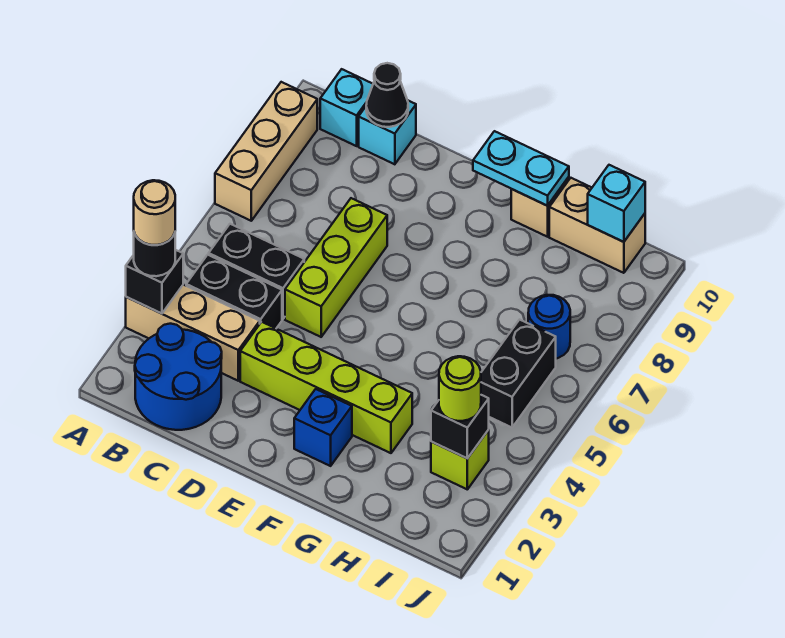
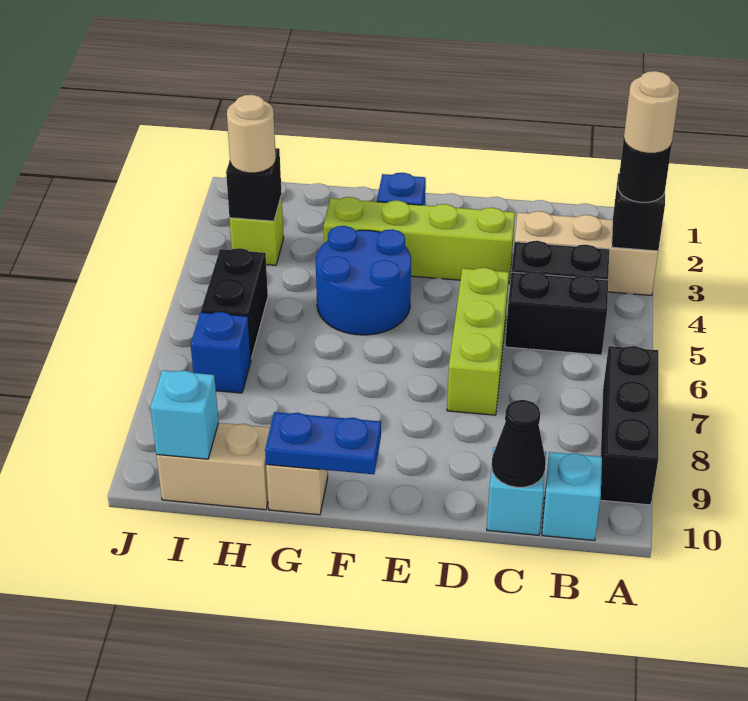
tan brick A7:A9 level 1 -> black brick A7:A9 level 1
blue round brick B1:C2 level 1 -> blue round brick F4:G5 level 1
cyan plate F10:G10 level 2 -> blue plate F10:G10 level 2
lime round brick I3 level 3 -> tan round brick I3 level 3
blue round brick I7 level 1 -> blue brick I7 level 1

